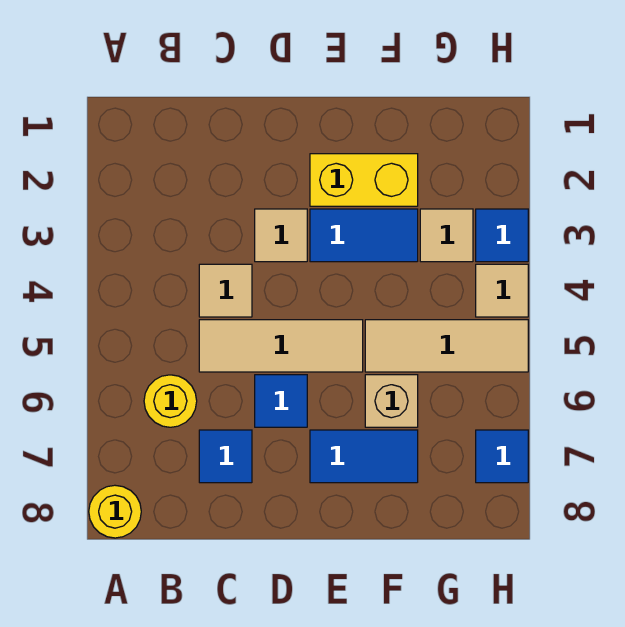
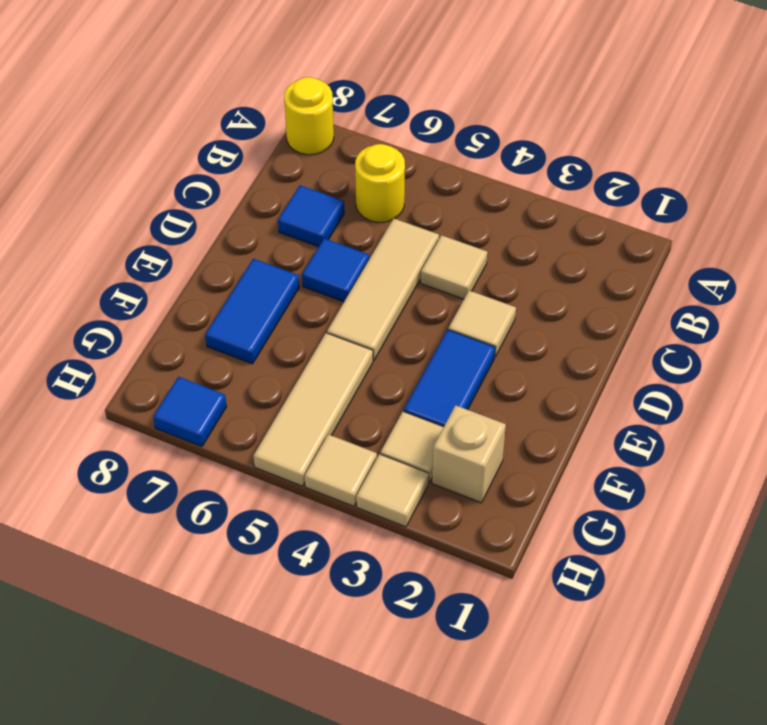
yellow brick E2:F2 level 1 -> none
tan brick F6 level 1 -> tan brick G2 level 1
blue tile H3 level 1 -> tan tile H3 level 1

